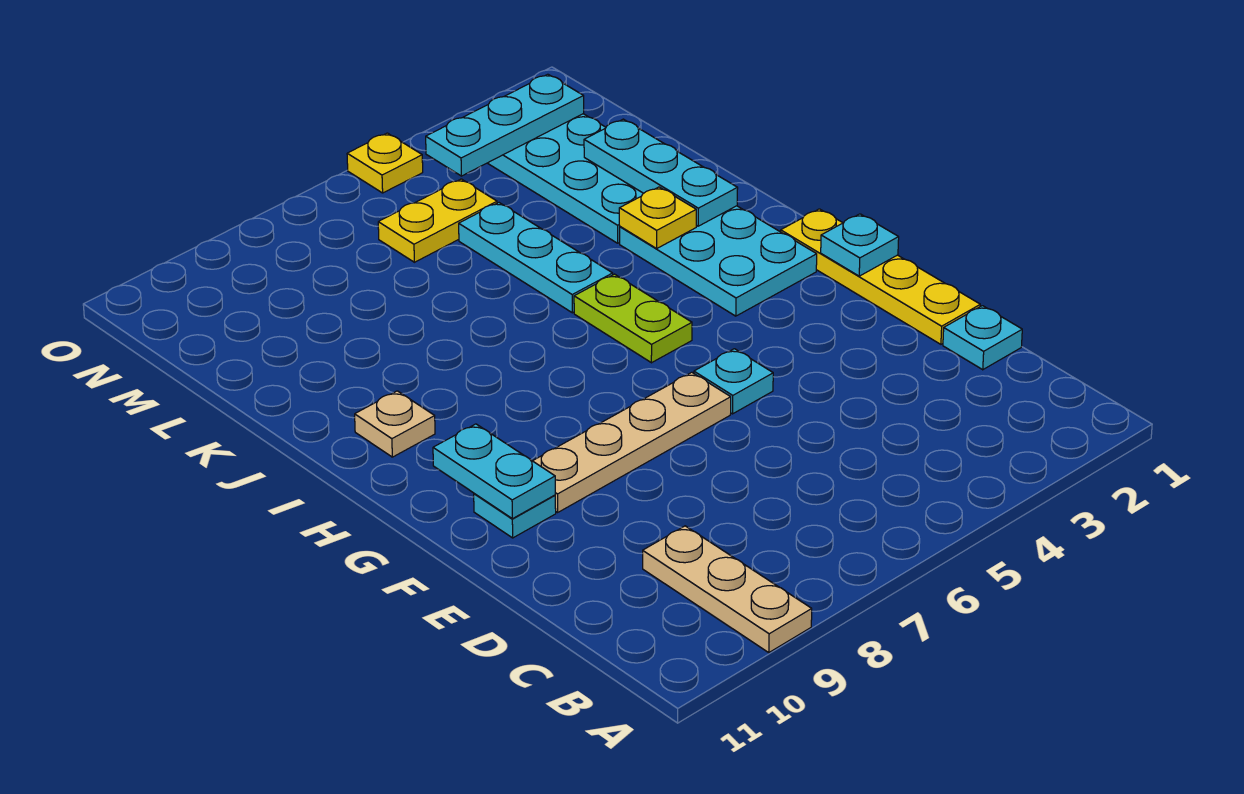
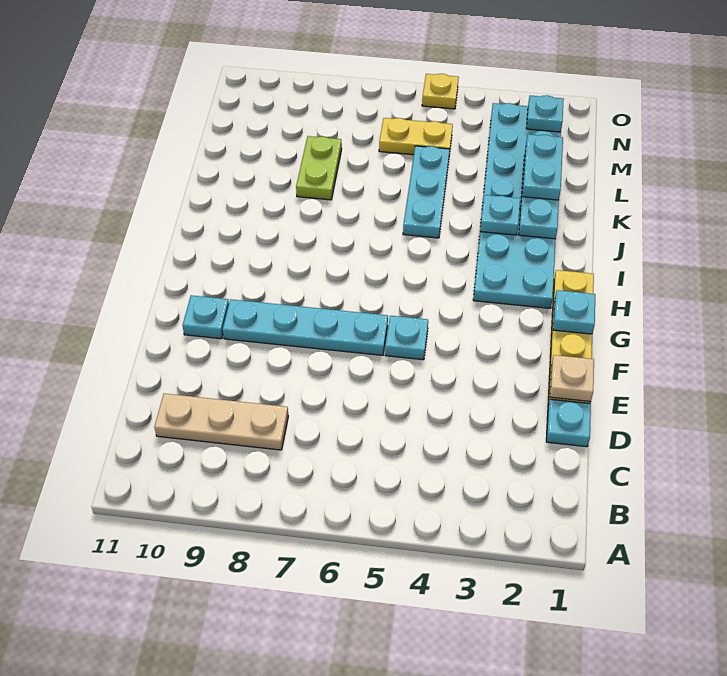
tan plate A9:C9 level 1 -> tan plate C8:C10 level 1
tan plate F6:F9 level 1 -> cyan plate F6:F9 level 1
cyan plate F10:G10 level 2 -> cyan plate K2:L2 level 3
lime plate H5:I5 level 1 -> lime plate K8:L8 level 1
tan plate I10 level 1 -> tan plate E1 level 2
yellow plate J3 level 2 -> cyan plate J3 level 2
cyan plate N2:N4 level 2 -> cyan plate N2 level 2

